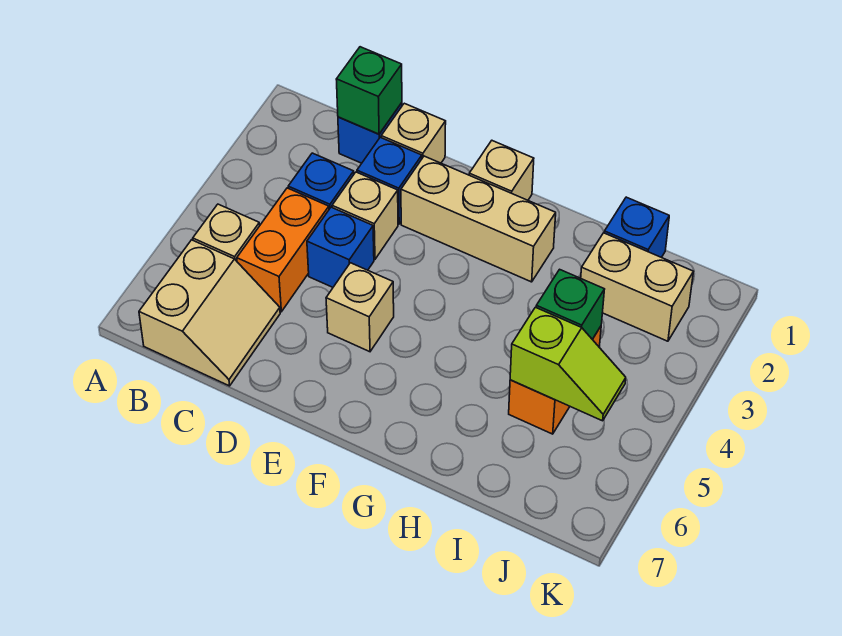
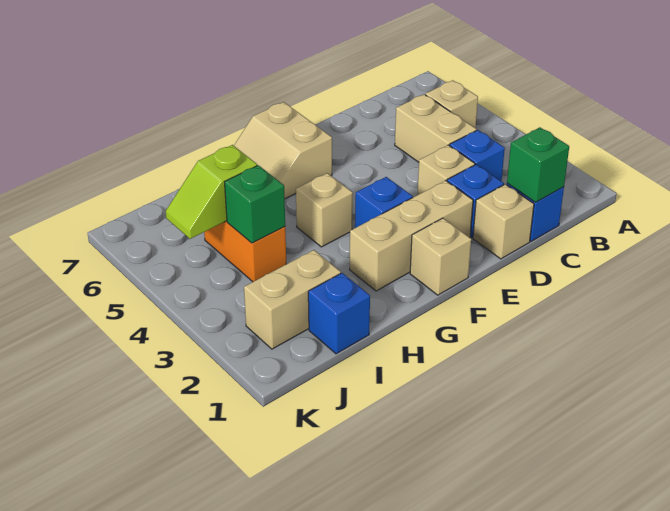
tan slope B6:C7 level 1 top B -> tan slope F6:G7 level 1 top F
orange brick C4:C5 level 1 -> tan brick C4:C5 level 1
blue brick D4 level 1 -> blue brick F3 level 1
tan brick E5 level 1 -> tan brick G4 level 1

